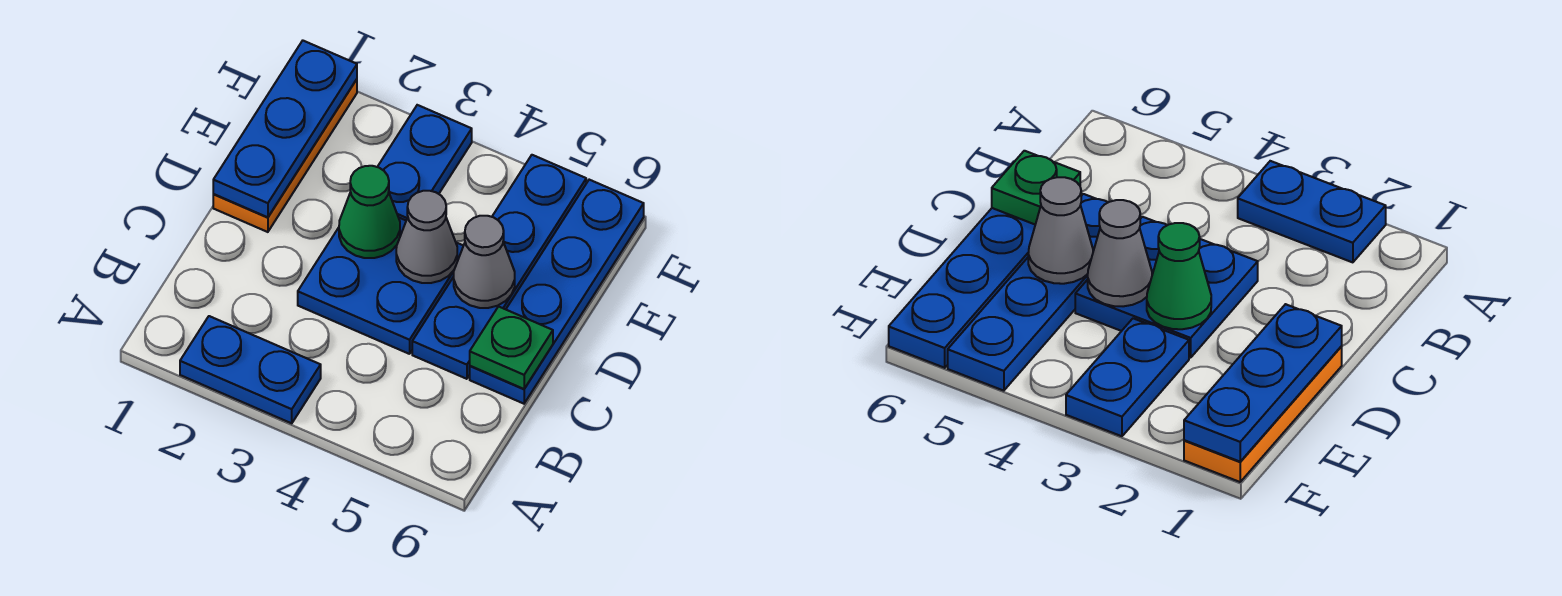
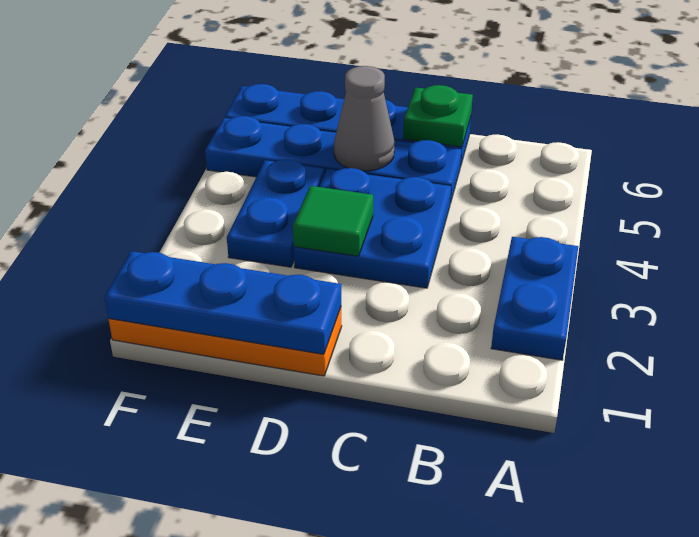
green cone D3 level 2 -> green tile D3 level 2
grey cone D4 level 2 -> none
blue plate E3:F3 level 1 -> blue plate E3:E4 level 1

